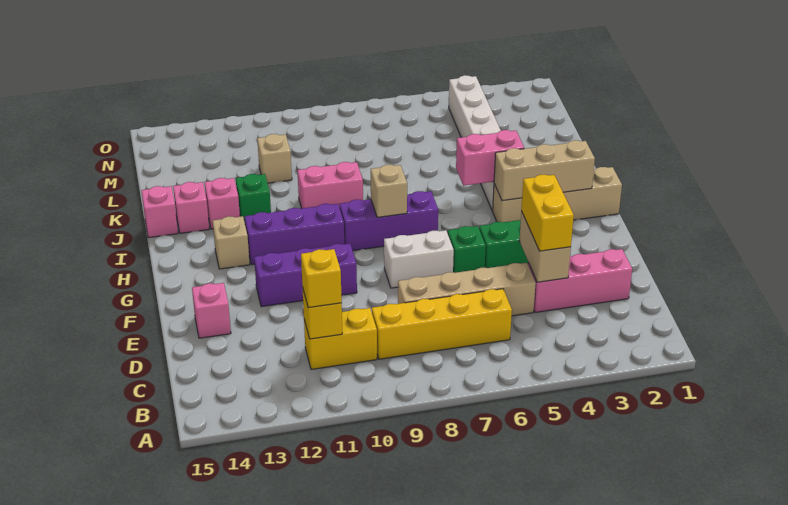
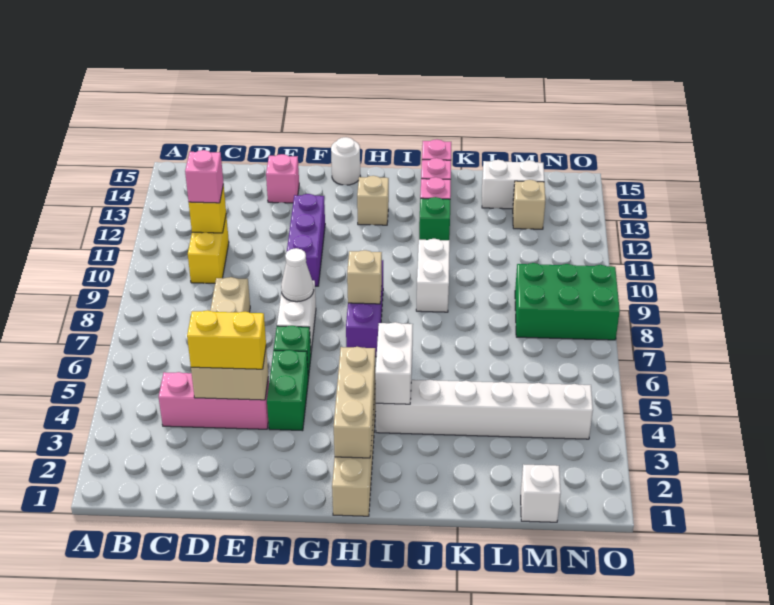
yellow brick C6:C9 level 1 -> none
yellow brick C11 level 3 -> pink brick C11 level 3
pink brick D2:D4 level 1 -> pink brick C4:E4 level 1
none -> white cone F8 level 2
none -> white round brick G15 level 1
purple brick H10:H12 level 1 -> none
pink brick I4:I5 level 2 -> white brick I4:I5 level 2
pink brick J9:J10 level 1 -> white brick J9:J10 level 1
tan brick L11 level 1 -> tan brick M13 level 1
none -> white brick L14:M14 level 1
none -> white brick M1 level 1
none -> green brick M8:O9 level 1

